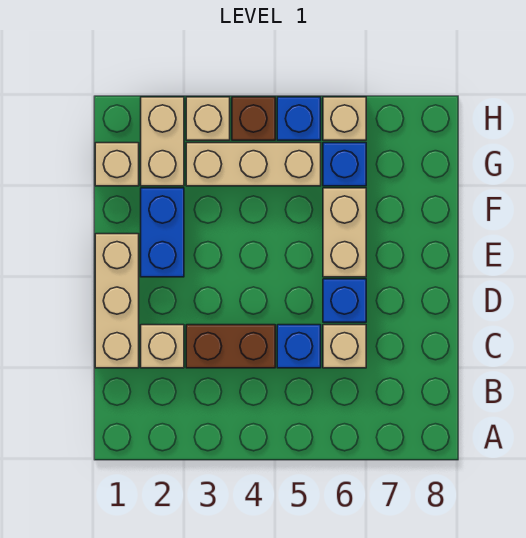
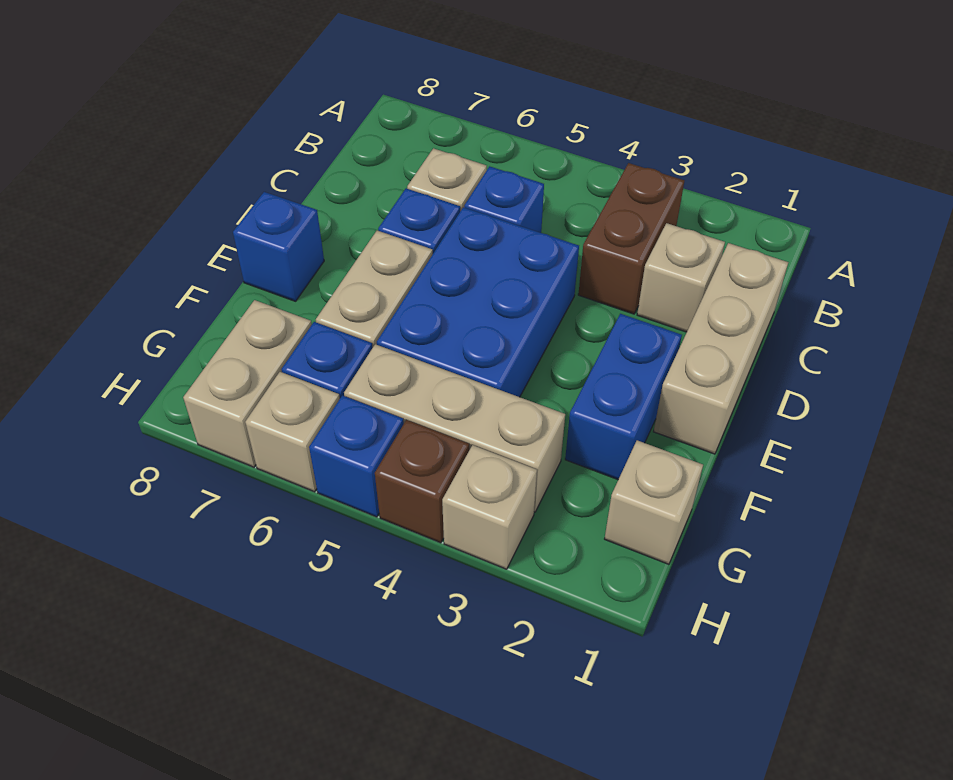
brown brick C3:C4 level 1 -> brown brick B3:C3 level 1
none -> blue brick D4:F5 level 1
none -> blue brick E8 level 1
tan brick G2:H2 level 1 -> tan brick G7:H7 level 1

